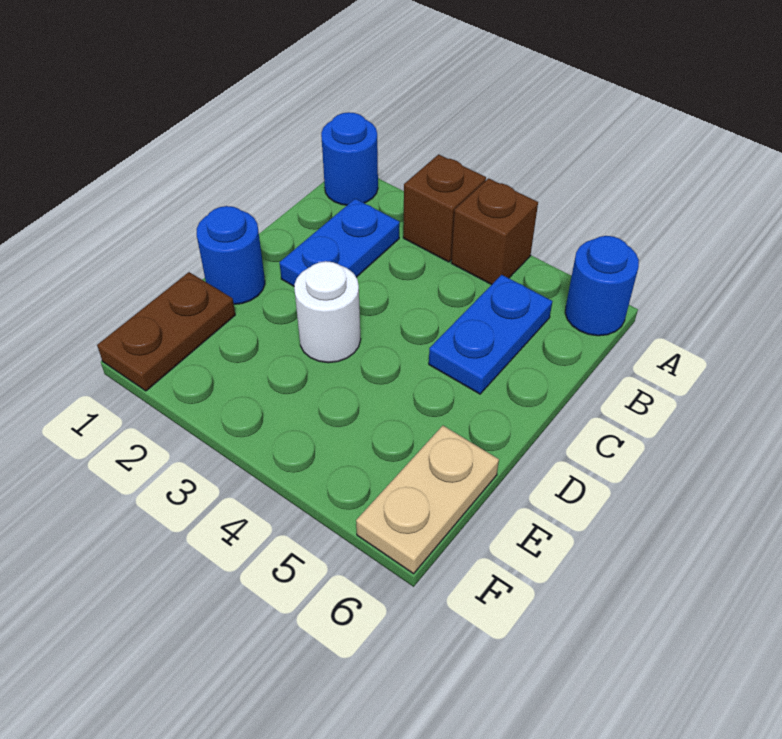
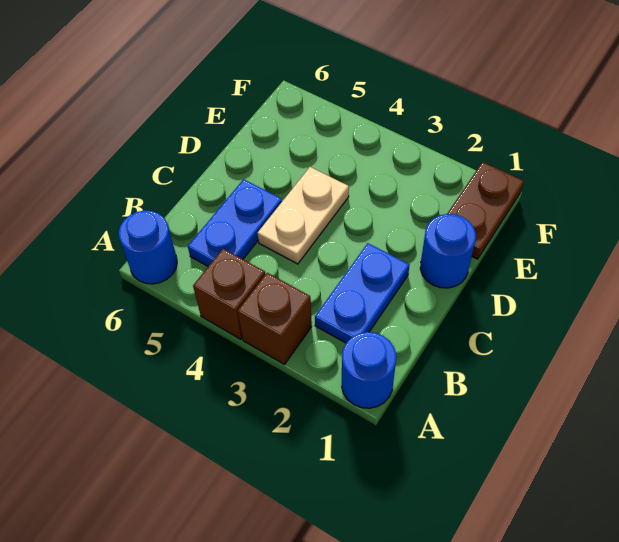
white round brick D3 level 1 -> none
tan plate E6:F6 level 1 -> tan plate C4:D4 level 1

